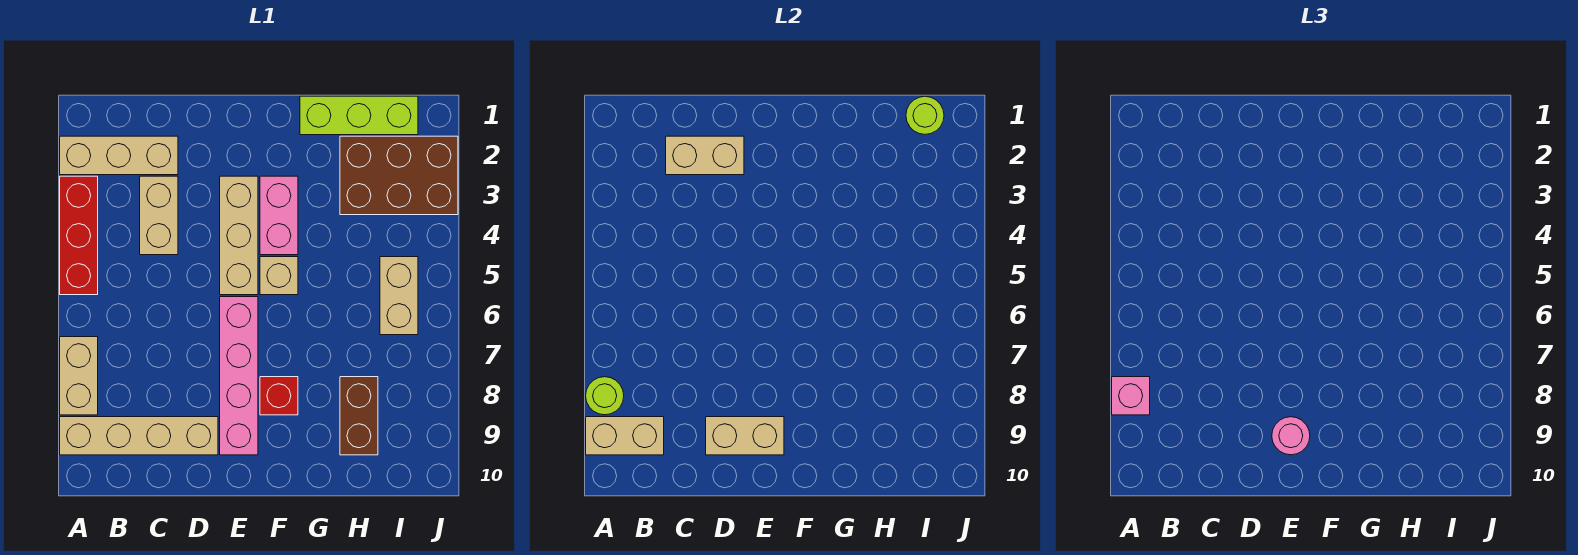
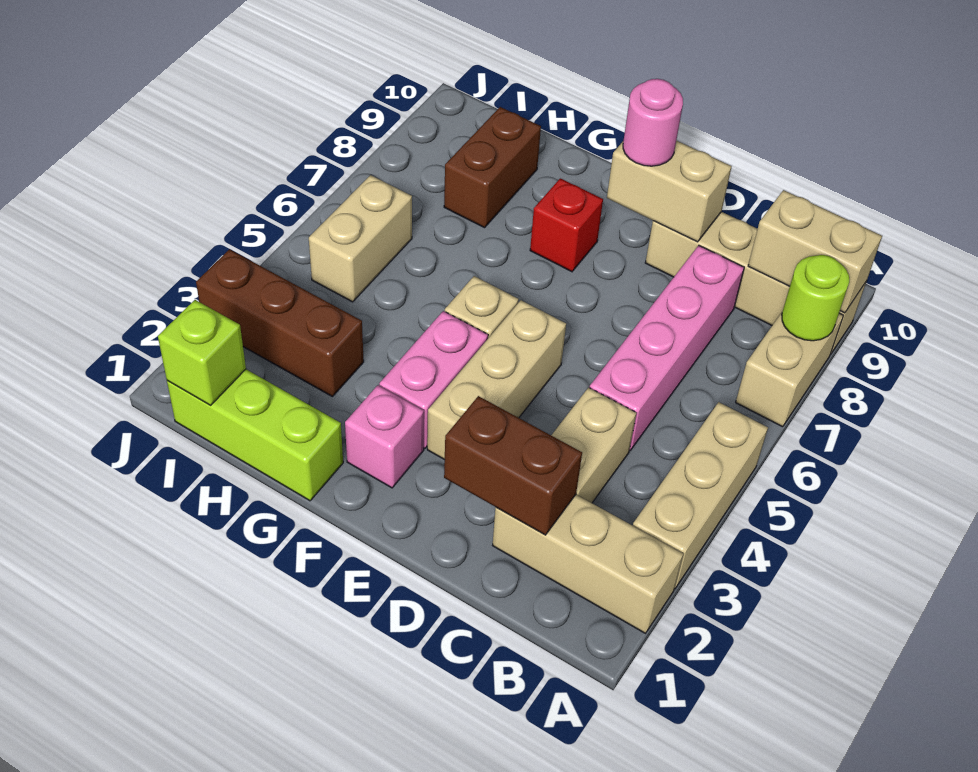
red brick A3:A5 level 1 -> tan brick A3:A5 level 1
pink brick A8 level 3 -> pink brick F2 level 1
tan brick C2:D2 level 2 -> brown brick C2:D2 level 2
pink brick E6:E9 level 1 -> pink brick C5:C8 level 1
brown brick H2:J3 level 1 -> brown brick H3:J3 level 1
lime round brick I1 level 2 -> lime brick I1 level 2

